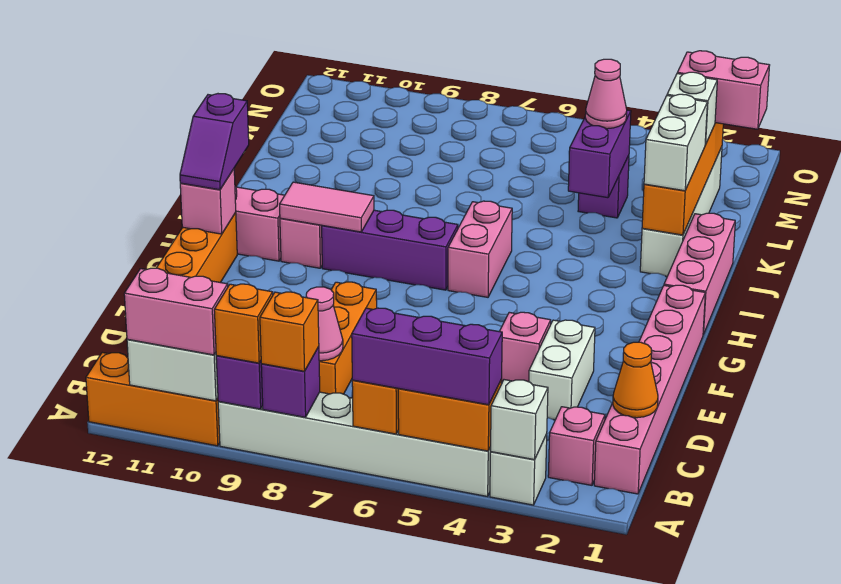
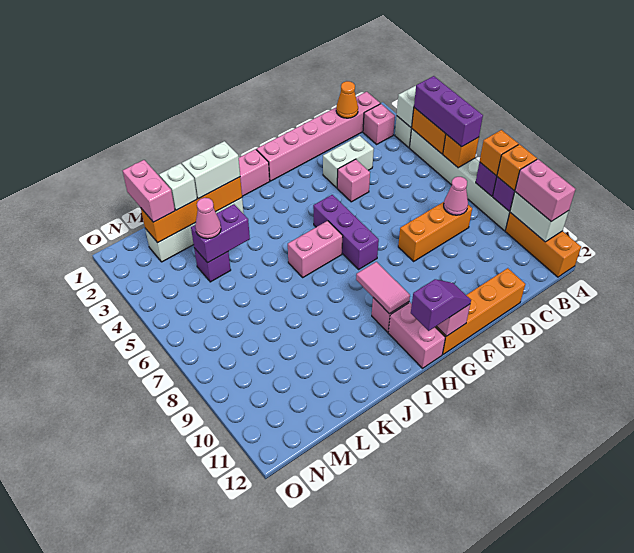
purple brick H7:H9 level 1 -> purple brick G5:G7 level 1

